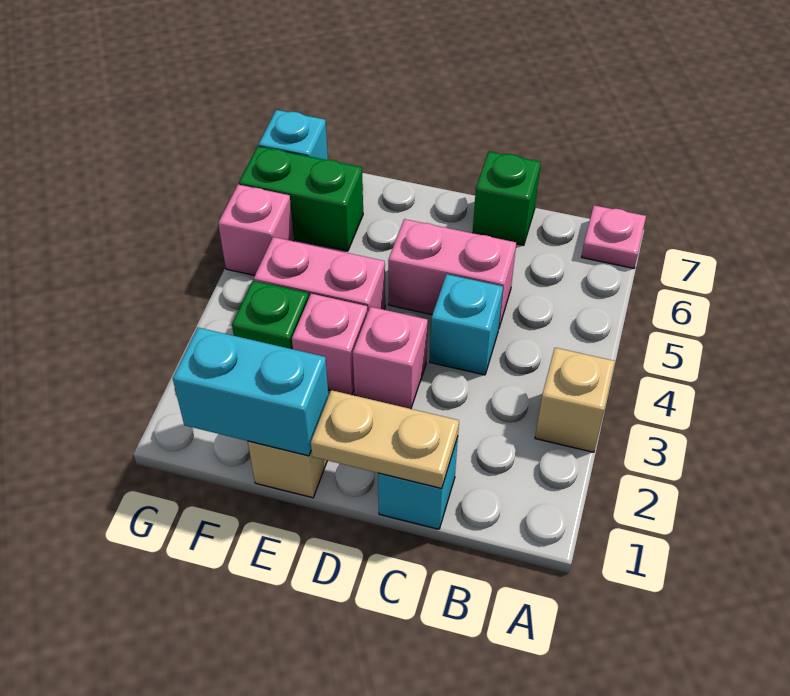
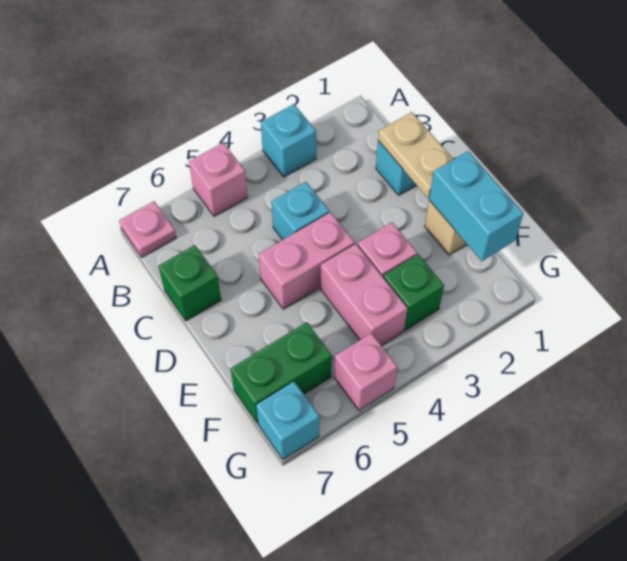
tan brick A3 level 1 -> cyan brick A3 level 1
pink brick C5:D5 level 1 -> pink brick D4:D5 level 1
pink brick D3 level 1 -> pink brick A5 level 1
green brick F6:G6 level 1 -> green brick F6:F7 level 1

